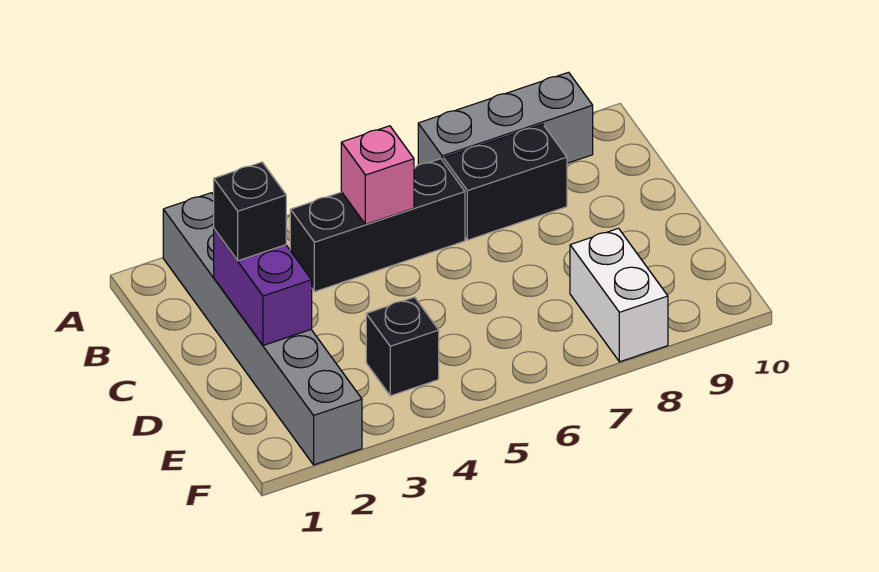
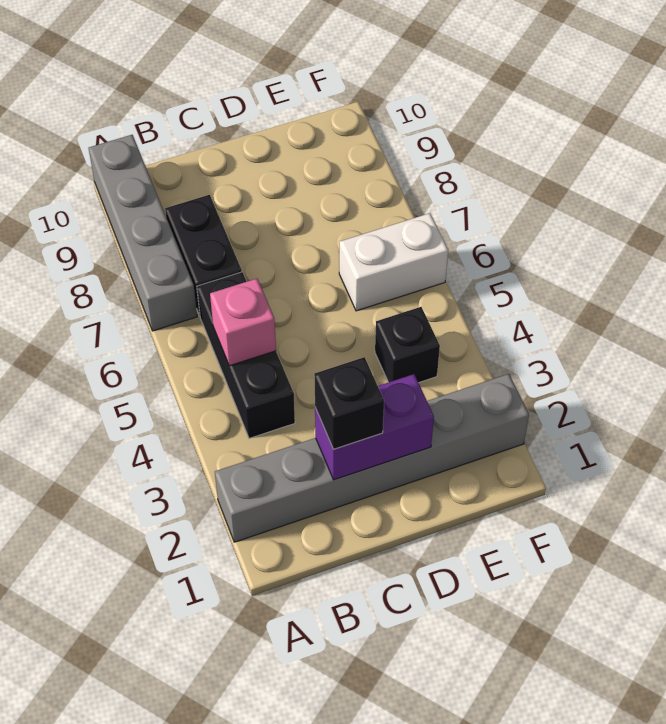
grey brick A7:A9 level 1 -> grey brick A7:A10 level 1
white brick E8:F8 level 1 -> white brick E6:F6 level 1

